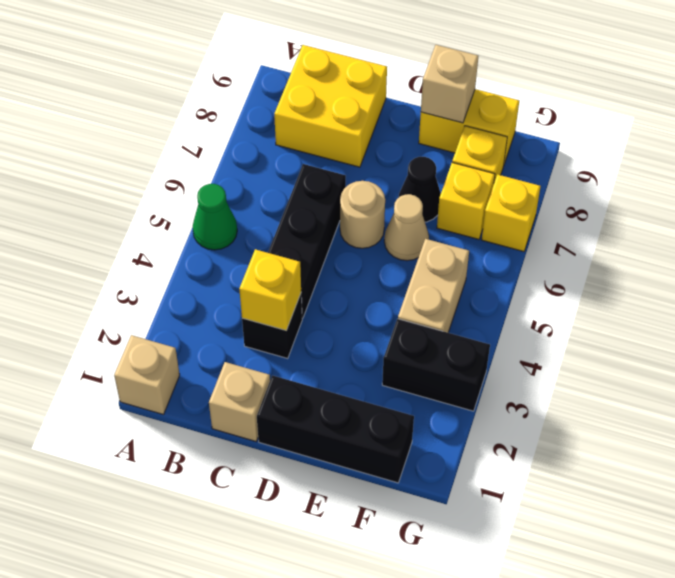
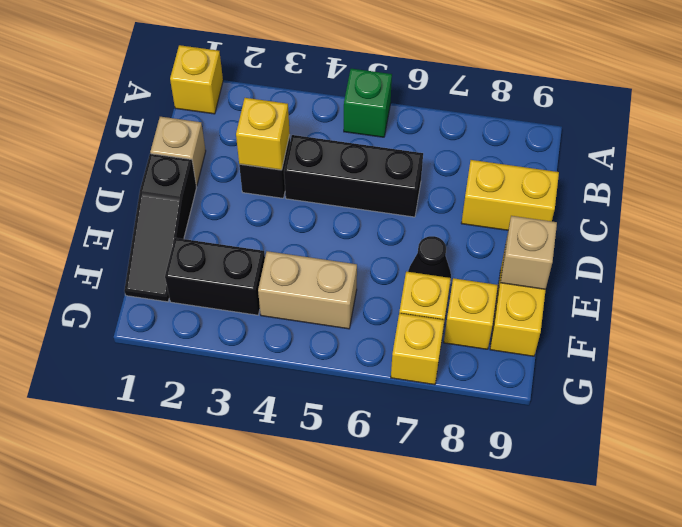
tan brick A1 level 1 -> yellow brick A1 level 1
green cone A5 level 1 -> green brick A5 level 1
yellow brick B8:C9 level 1 -> yellow brick C8:C9 level 1
black brick D1:F1 level 1 -> black slope D1:F1 level 1 top D
tan round brick D6 level 1 -> none
tan cone E6 level 1 -> none
black brick F3:G3 level 1 -> black brick F2:F3 level 1

